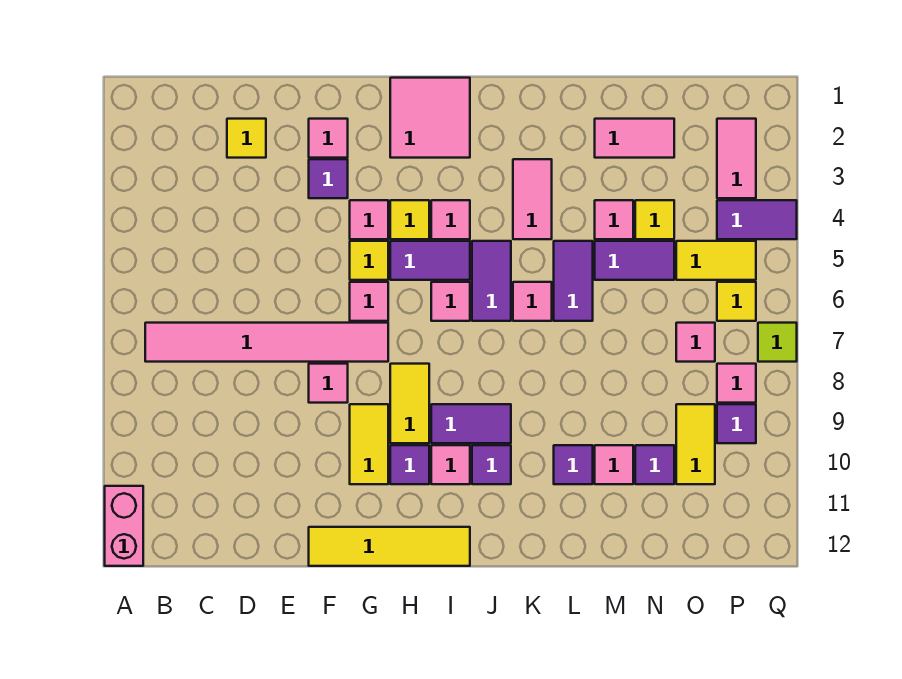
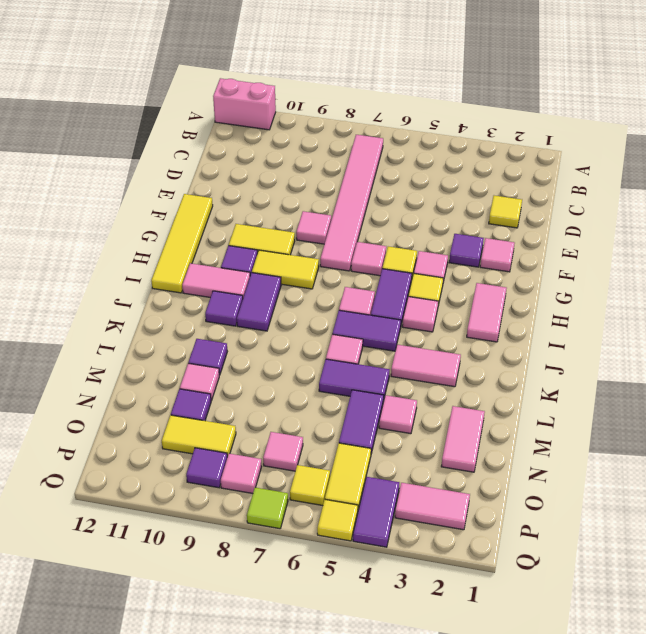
pink tile H1:I2 level 1 -> pink tile H2:I2 level 1
pink tile I10 level 1 -> pink tile I10:I11 level 1
yellow tile N4 level 1 -> yellow tile Q5 level 1

